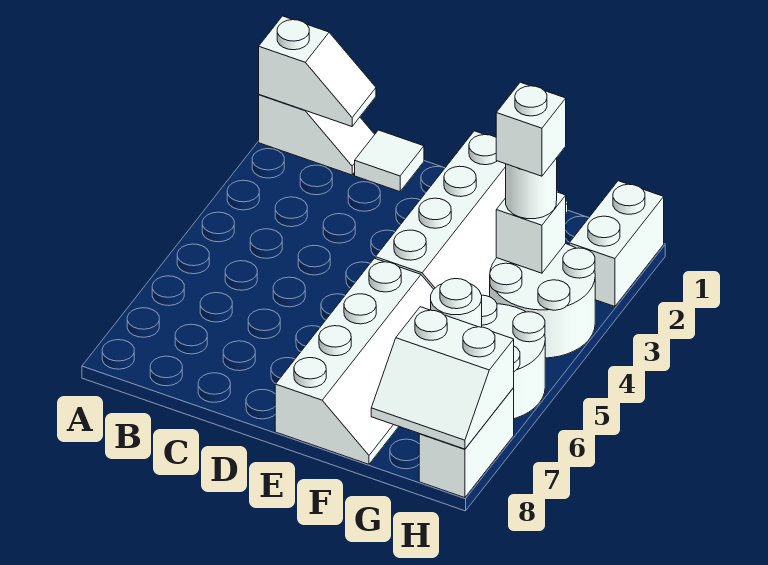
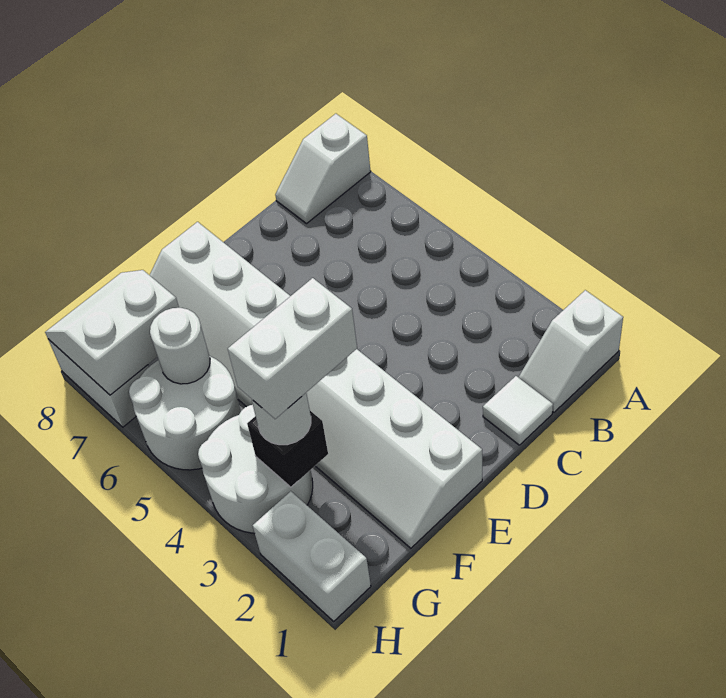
white slope A1:B1 level 2 top A -> white slope A8:B8 level 1 top A
white brick G3 level 2 -> black brick G3 level 2
white brick G3 level 4 -> white brick F3:G3 level 4

